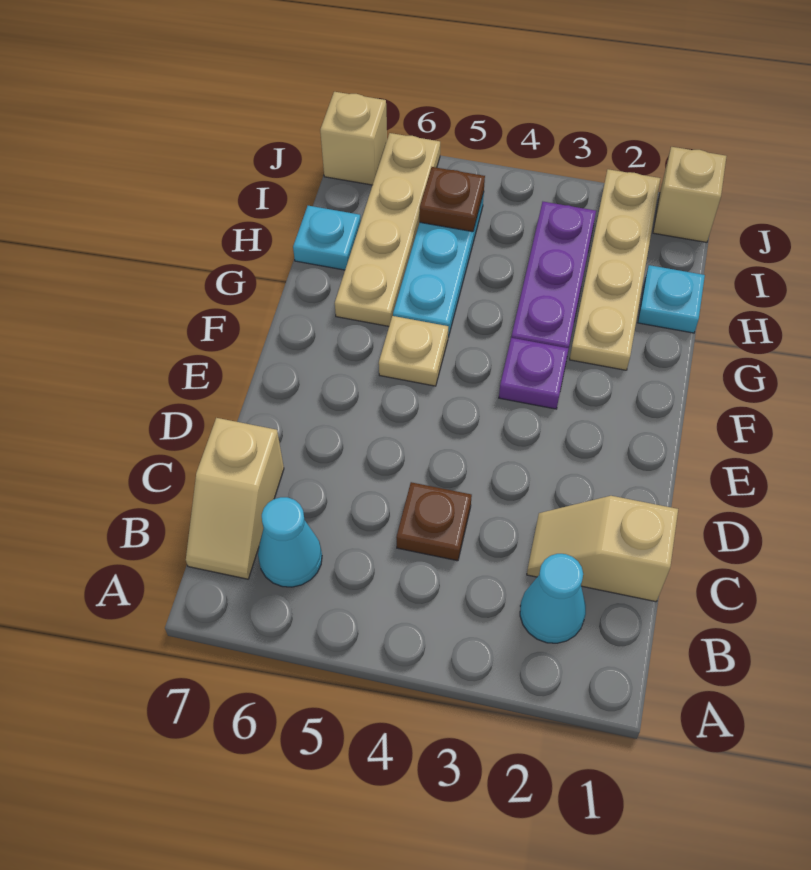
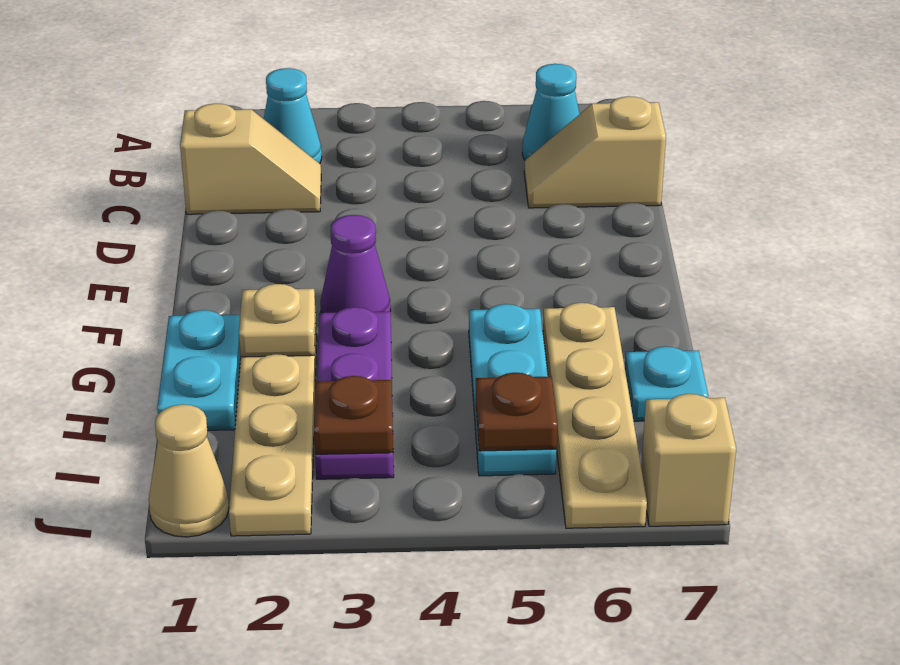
tan slope B7:C7 level 1 top C -> tan slope C6:C7 level 1 top 7
brown plate C4 level 1 -> brown plate I3 level 2
purple plate F3 level 1 -> purple cone F3 level 1
tan plate F5 level 1 -> tan plate G2 level 2
cyan plate H1 level 1 -> cyan plate G1:H1 level 1
tan brick J1 level 1 -> tan cone J1 level 1

